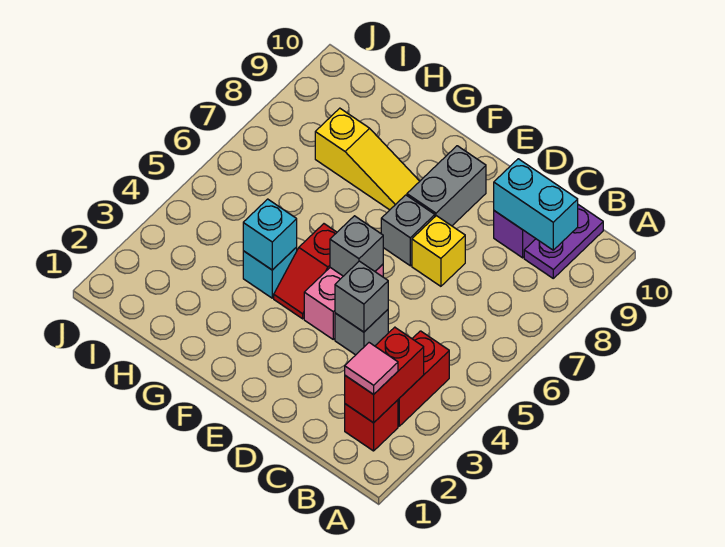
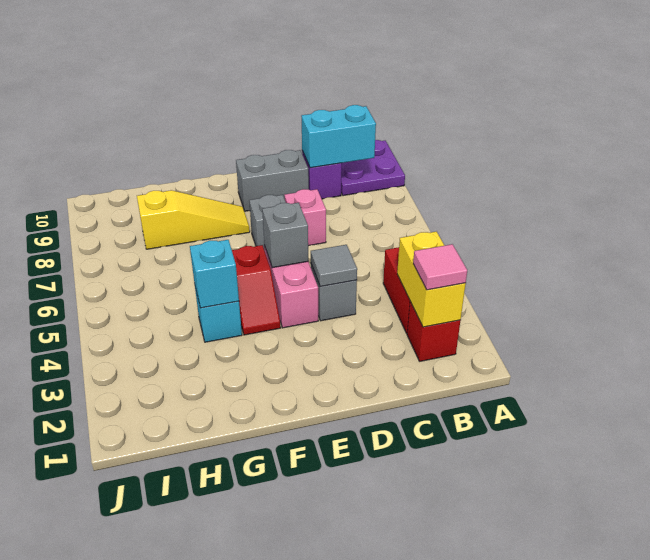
red brick B2:B3 level 2 -> yellow brick B2:B3 level 2
purple plate B9:B10 level 1 -> purple plate A9:B10 level 1
grey brick D4 level 2 -> grey tile D4 level 2
yellow brick D7 level 1 -> pink brick D7 level 1
grey brick E8:E9 level 1 -> grey brick D9:E9 level 1

